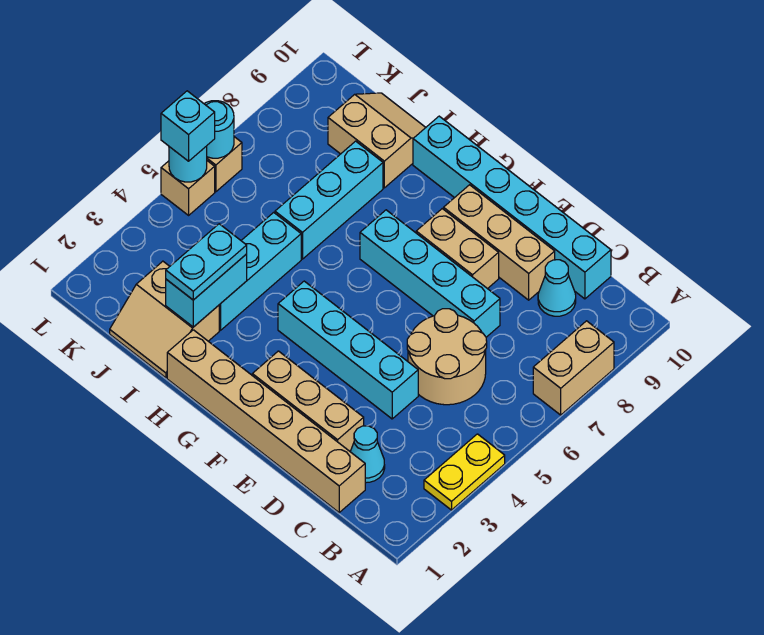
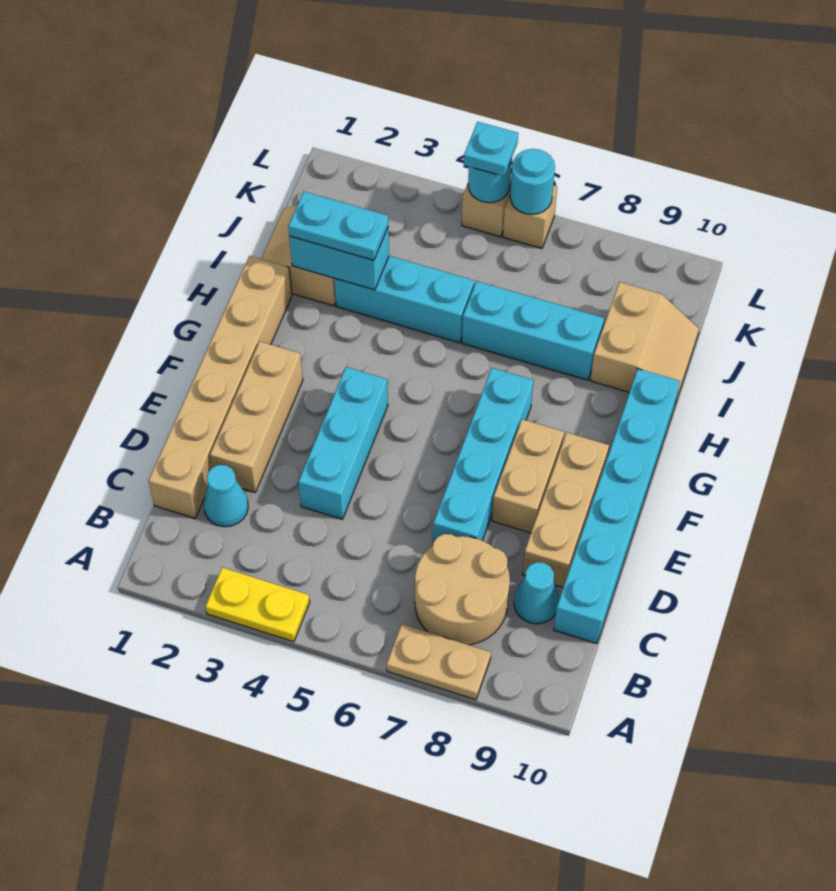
tan brick A7:A8 level 1 -> tan plate A7:A8 level 1
tan round brick C5:D6 level 1 -> tan round brick B7:C8 level 1
cyan brick D4:G4 level 1 -> cyan brick D4:F4 level 1
cyan brick L5 level 3 -> cyan plate L5 level 3

